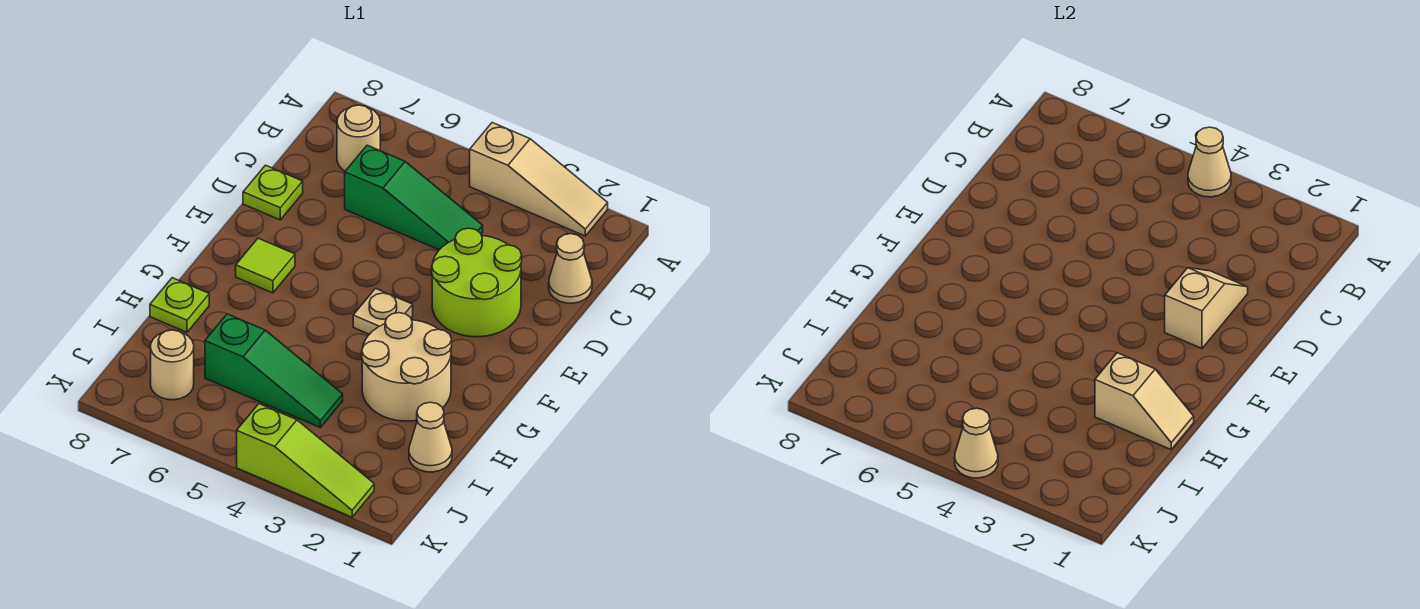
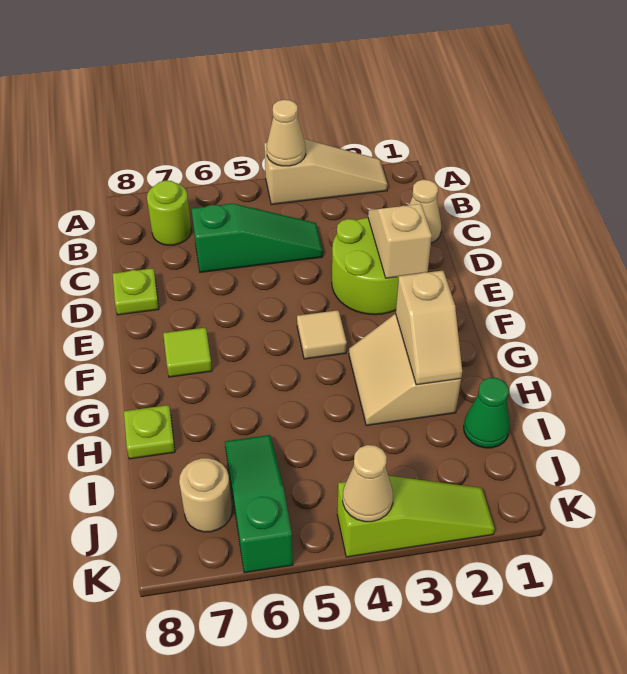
tan round brick B7 level 1 -> lime round brick B7 level 1
tan plate F4 level 1 -> tan tile F4 level 1
tan round brick G2:H3 level 1 -> tan slope G2:H3 level 1 top 2
tan slope H1:H2 level 2 top 2 -> tan slope G2:H2 level 2 top G
tan cone I1 level 1 -> green cone I1 level 1
green slope I4:I6 level 1 top 6 -> green slope I6:K6 level 1 top K

